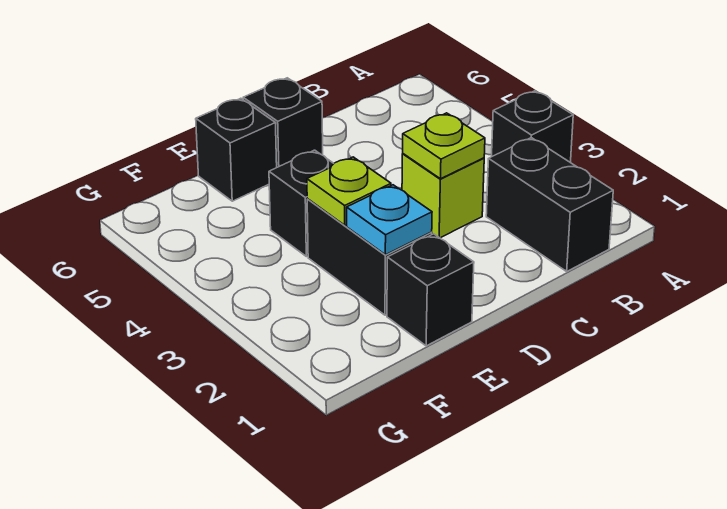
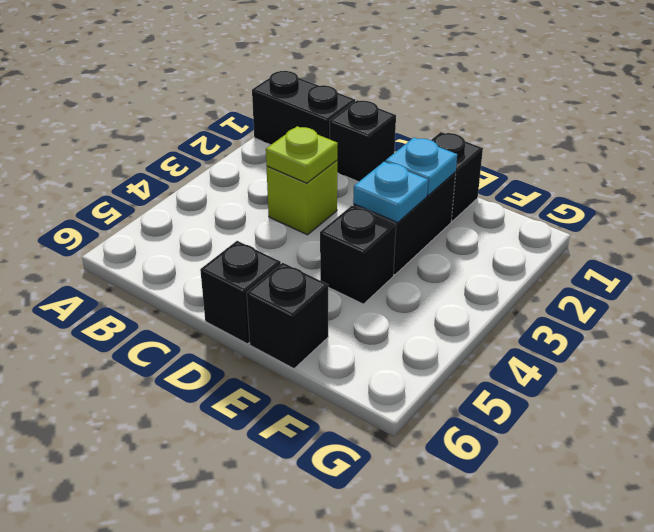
black brick A3 level 1 -> black brick C1 level 1
black brick B1:B2 level 1 -> black brick A1:B1 level 1
lime plate E3 level 2 -> cyan plate E3 level 2

